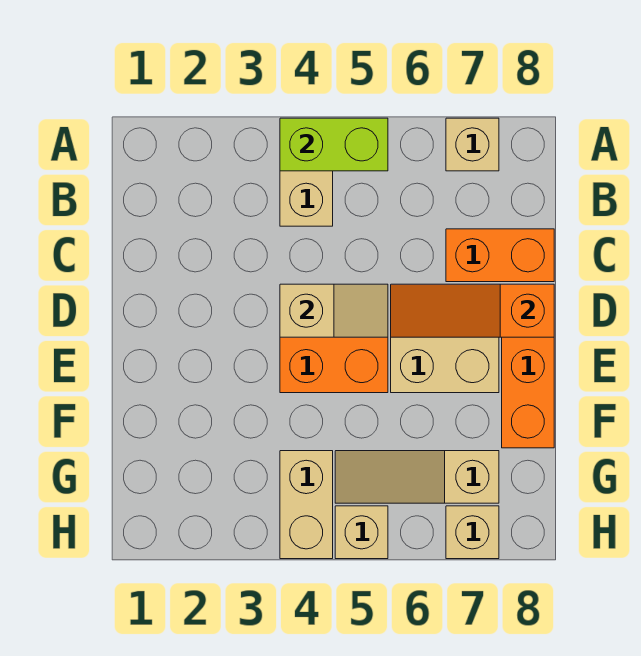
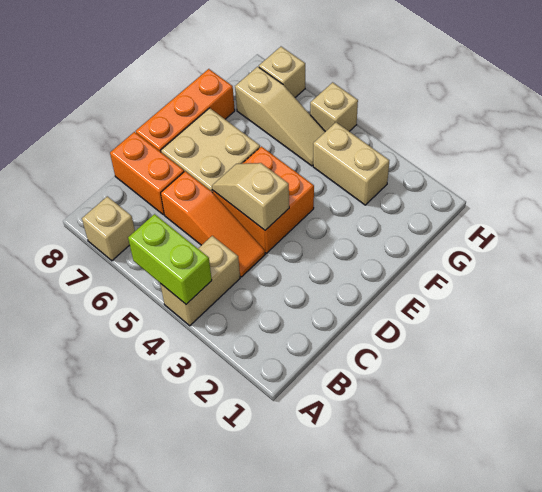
orange slope D6:D8 level 2 top 8 -> orange slope C4:C6 level 1 top 6
tan brick G4:H4 level 1 -> tan brick G3:G4 level 1

